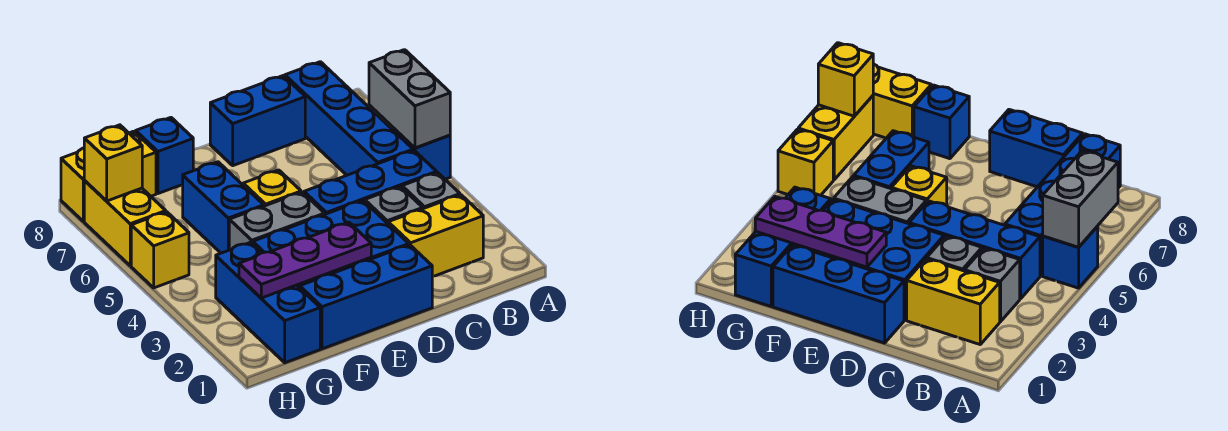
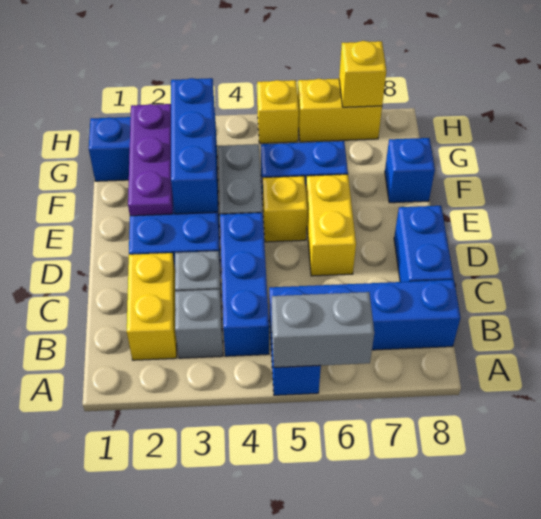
blue brick D1:F1 level 1 -> blue brick E3:G3 level 2
yellow brick G8:H8 level 1 -> yellow brick D6:E6 level 1

